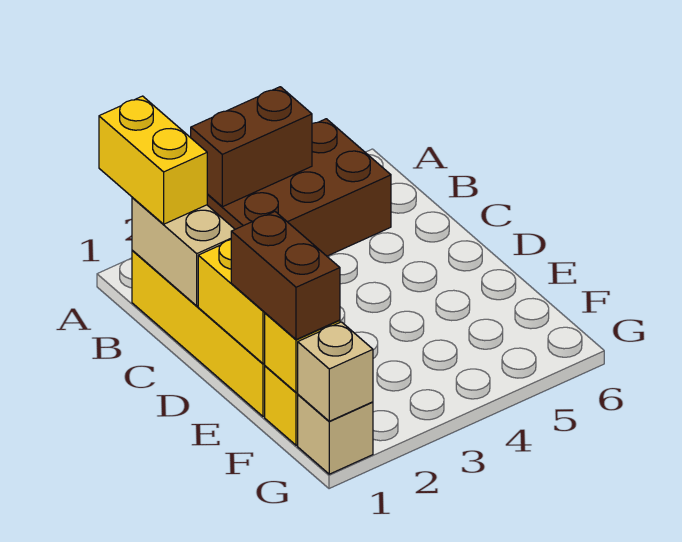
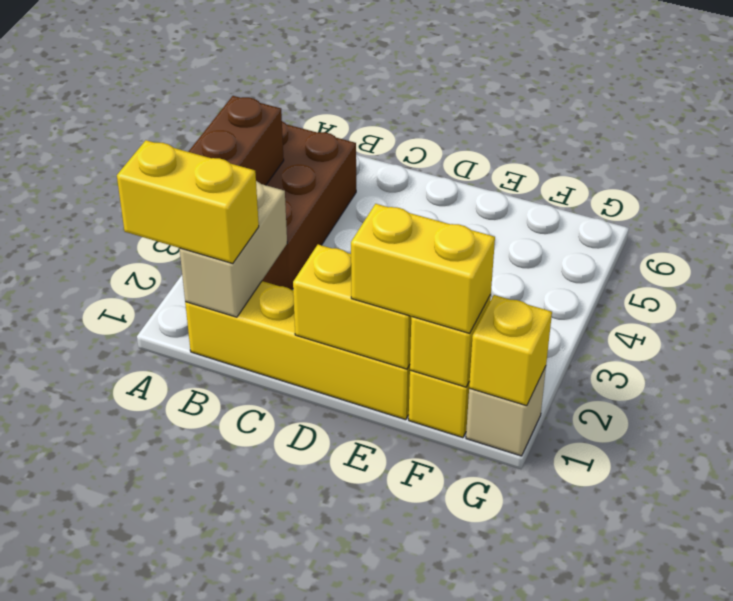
tan brick B1:C1 level 2 -> tan brick B1:B2 level 2
brown brick E1:F1 level 3 -> yellow brick E1:F1 level 3
tan brick G1 level 2 -> yellow brick G1 level 2

